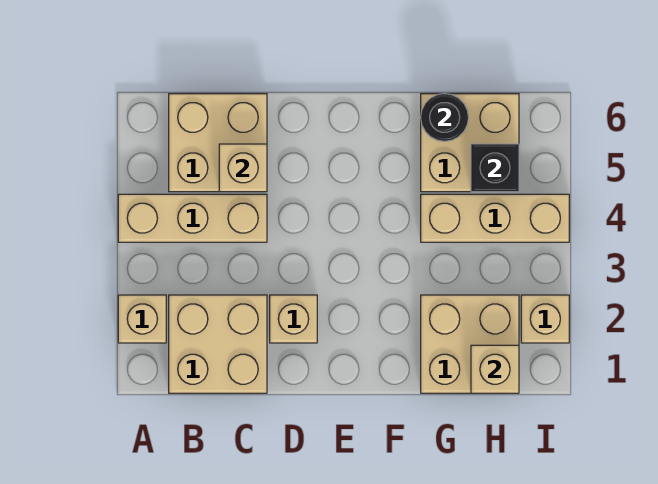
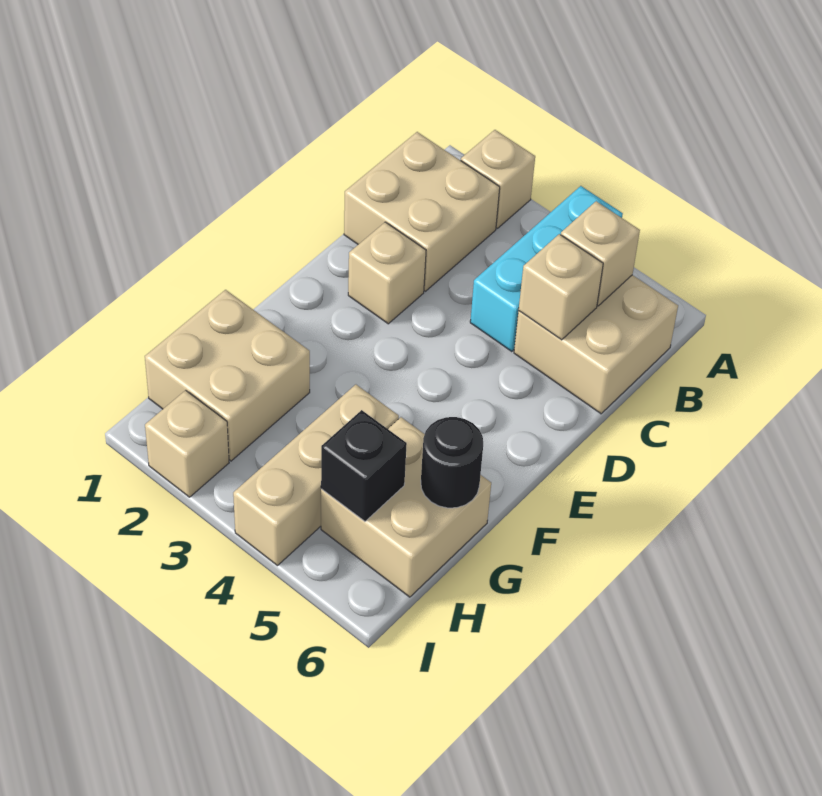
tan brick A4:C4 level 1 -> cyan brick A4:C4 level 1
tan brick H1 level 2 -> tan brick B5 level 2

